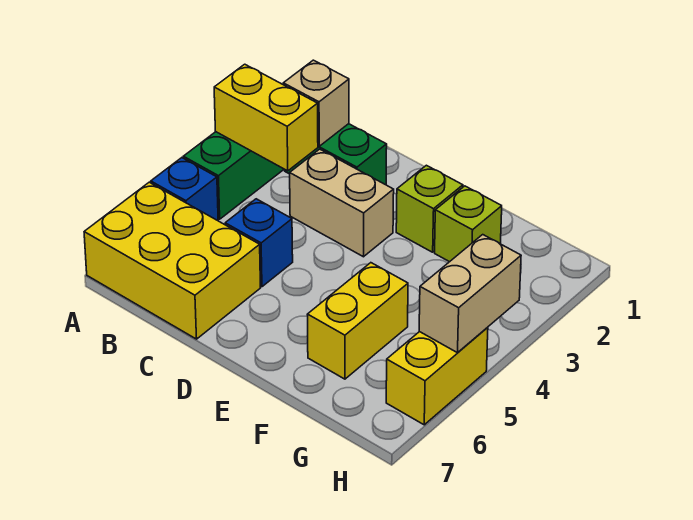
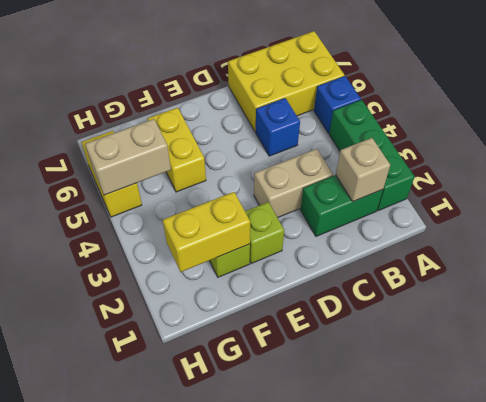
yellow brick A3:B3 level 2 -> yellow brick F2:G2 level 2
tan brick H4:H5 level 2 -> tan brick G5:H5 level 2

